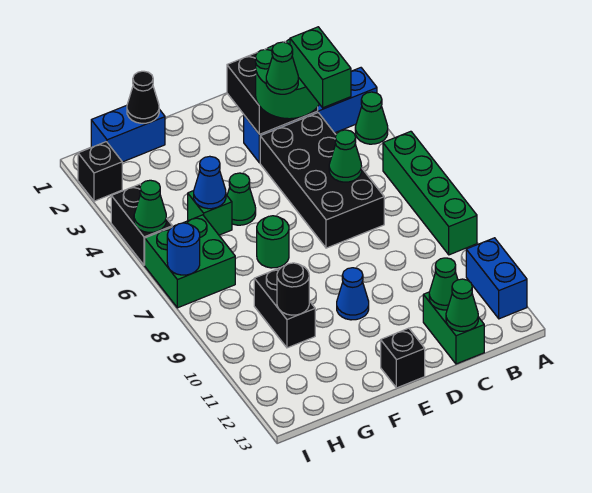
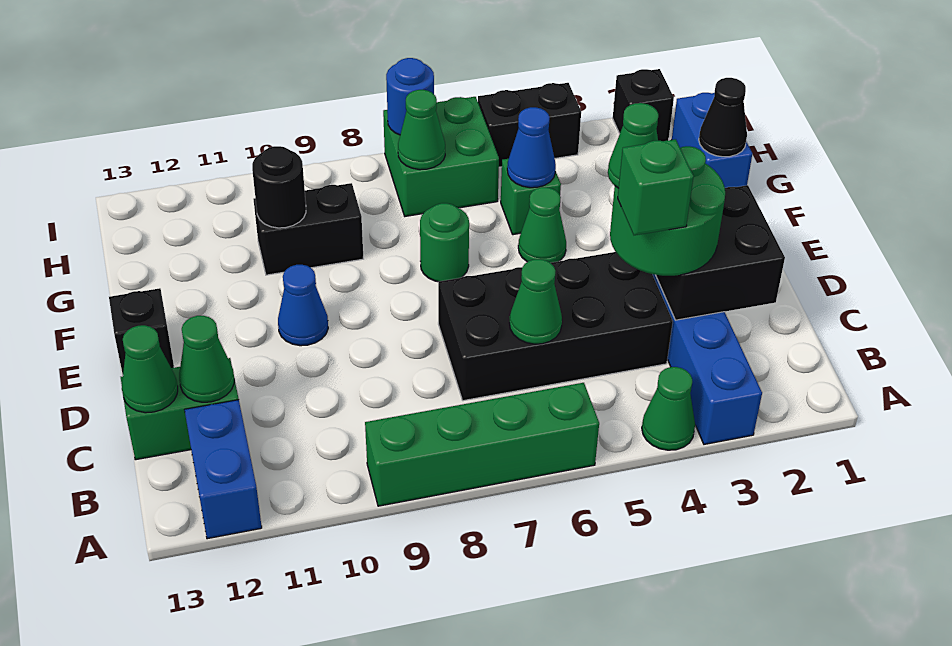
blue brick A11:A12 level 1 -> blue brick A12:B12 level 1
green brick C4:C5 level 4 -> green brick C4 level 4
green cone I5 level 2 -> green cone H7 level 2

